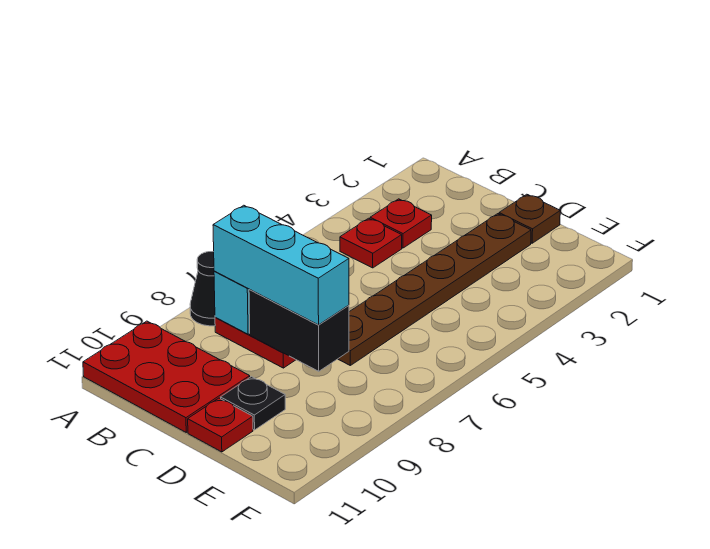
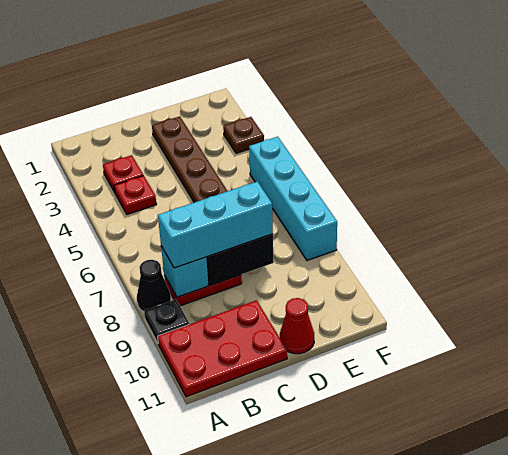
brown plate D1 level 1 -> brown plate F3 level 1
black plate D10 level 1 -> black plate A9 level 1
red plate D11 level 1 -> red cone D11 level 1
none -> cyan brick F5:F8 level 1

